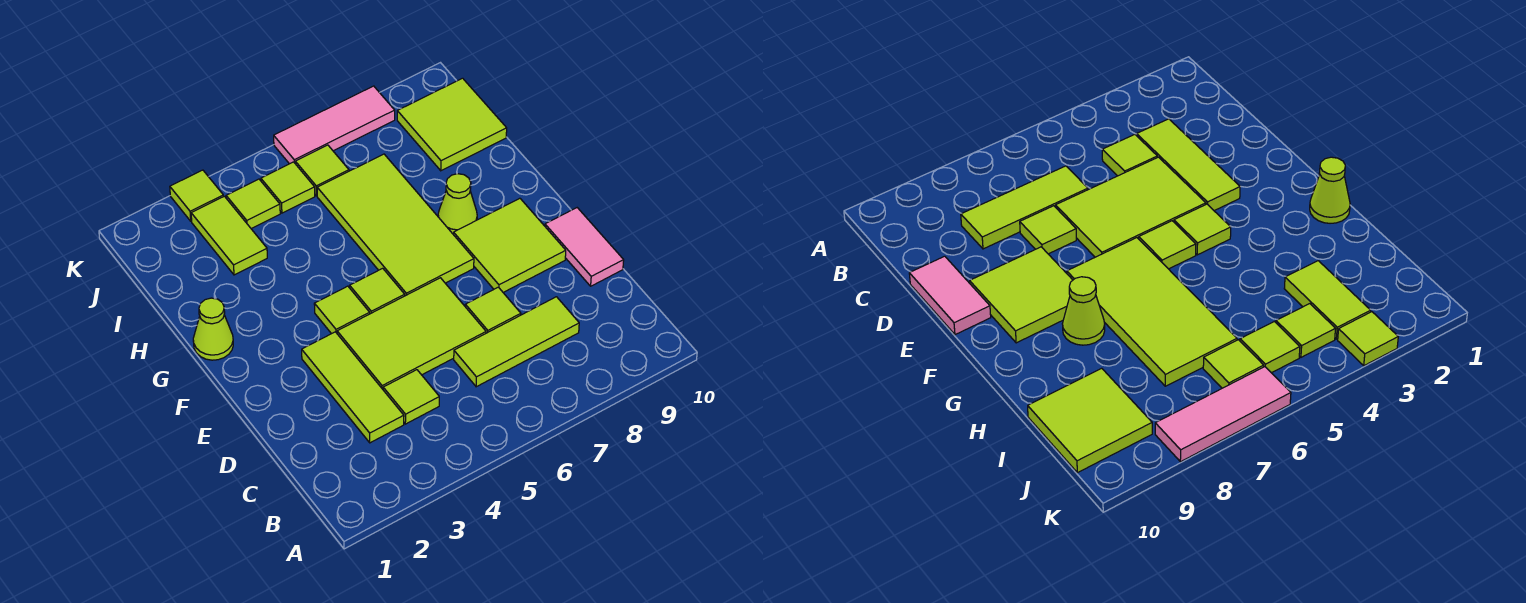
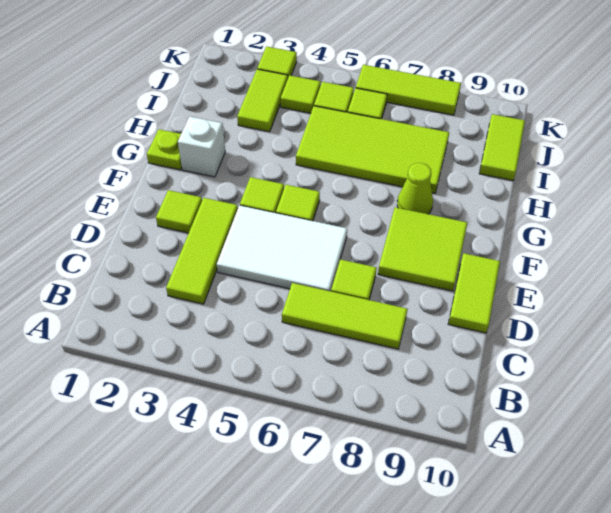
lime tile C4 level 1 -> lime tile E2 level 1
lime tile D4:E6 level 1 -> white tile D4:E6 level 1
pink tile D10:E10 level 1 -> lime tile D10:E10 level 1
lime tile F6:I7 level 1 -> lime tile H5:I8 level 1
lime cone G1 level 1 -> lime plate G1 level 1
none -> white brick G2 level 1
lime tile I9:J10 level 1 -> lime tile I10:J10 level 1
pink tile K6:K8 level 1 -> lime tile K6:K8 level 1

